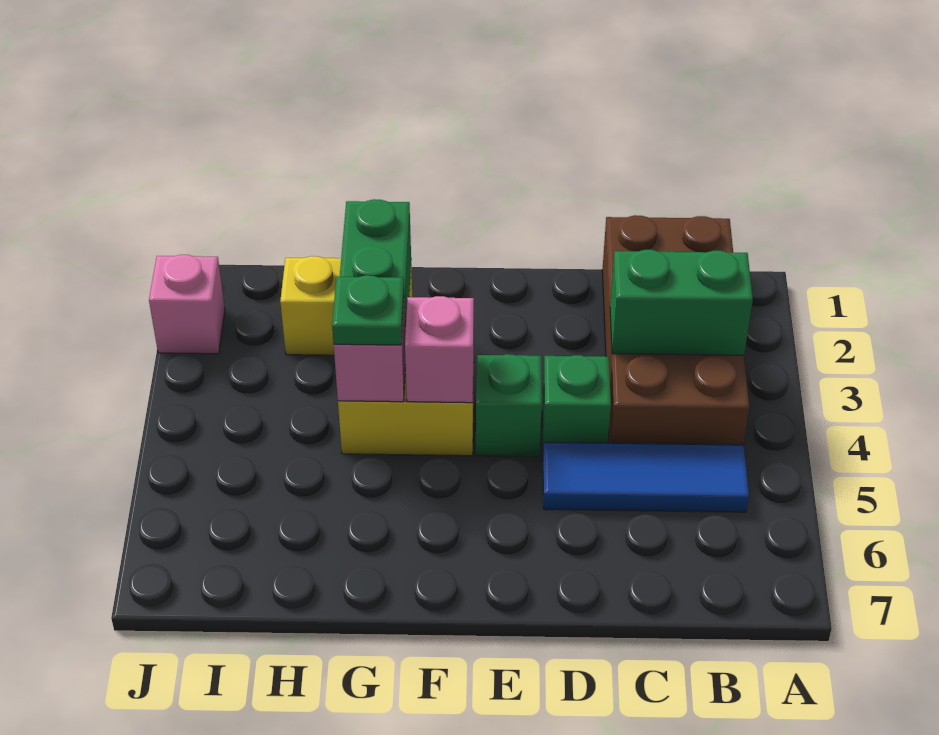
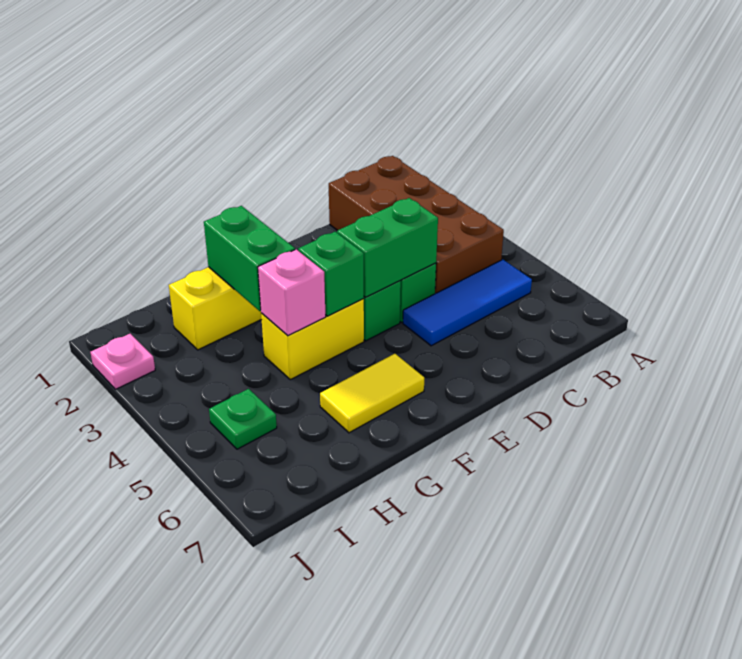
green brick B3:C3 level 2 -> green brick D4:E4 level 2
pink brick F4 level 2 -> green brick F4 level 2
none -> yellow tile F6:G6 level 1
green plate G4 level 3 -> green plate I5 level 1
pink brick J2 level 1 -> pink plate J2 level 1

